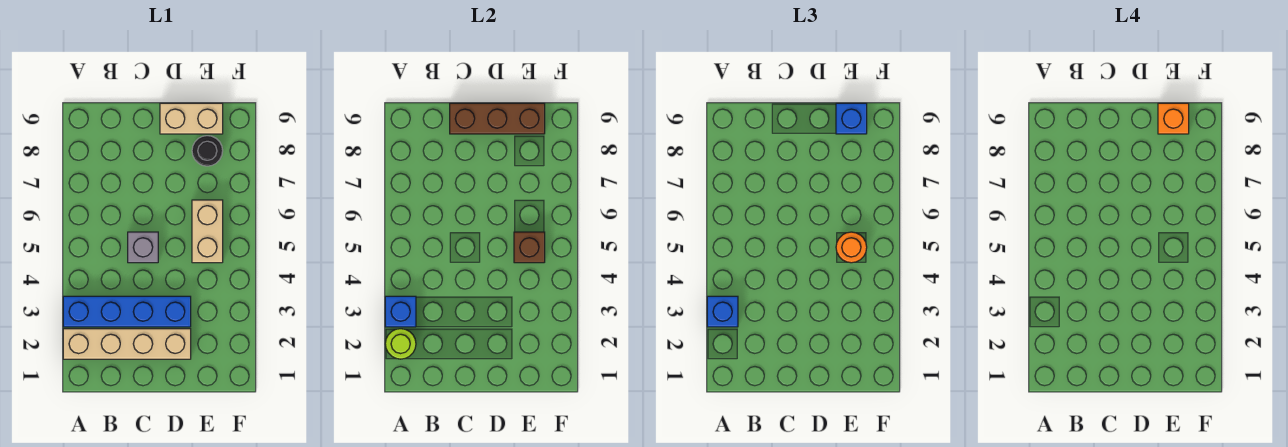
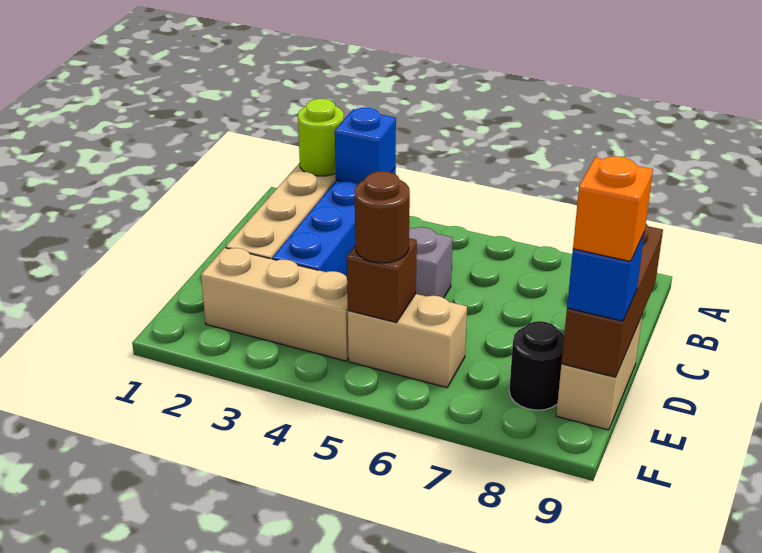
blue brick A3 level 3 -> none
none -> tan brick E2:E4 level 1
orange round brick E5 level 3 -> brown round brick E5 level 3

